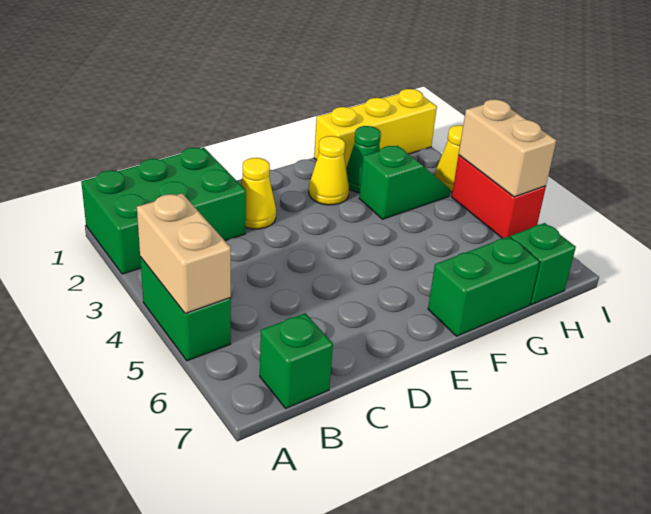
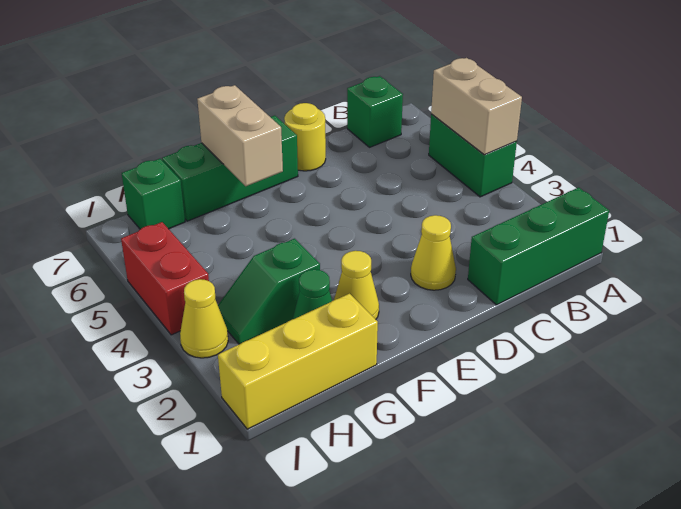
green brick A1:C2 level 1 -> green brick A1:C1 level 1
none -> yellow round brick D7 level 1
green brick F7:G7 level 1 -> green brick E7:G7 level 1
tan brick I4:I5 level 2 -> tan brick F6:F7 level 2

